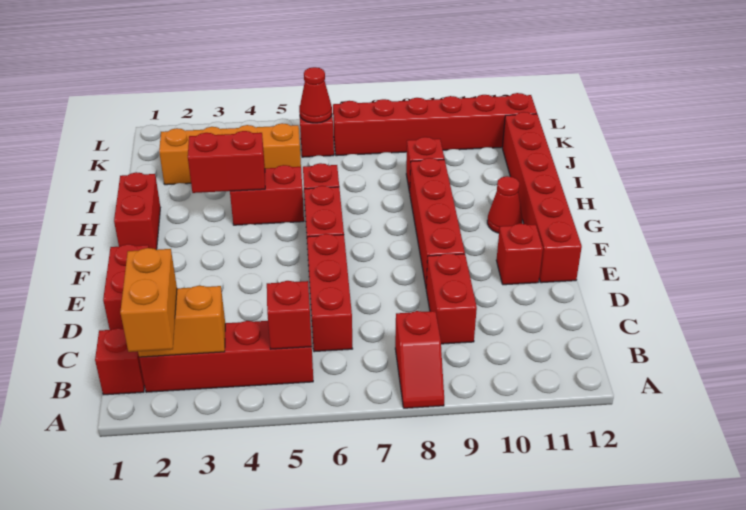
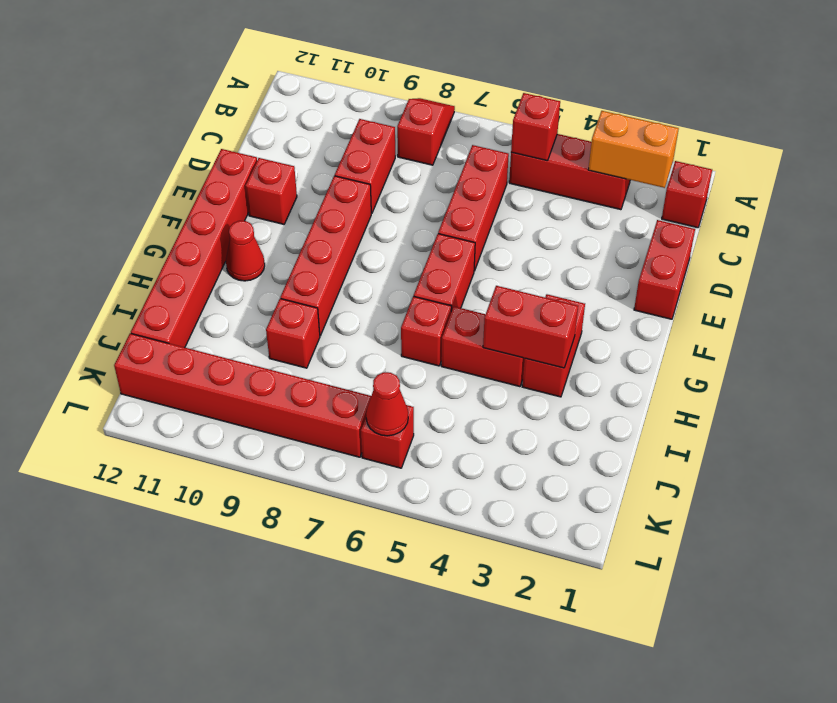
orange brick A2:B2 level 3 -> none
red brick B2:B5 level 1 -> red brick B3:B5 level 1
red brick G1:H1 level 1 -> red brick G3:H3 level 1
orange brick J2:J5 level 1 -> none

